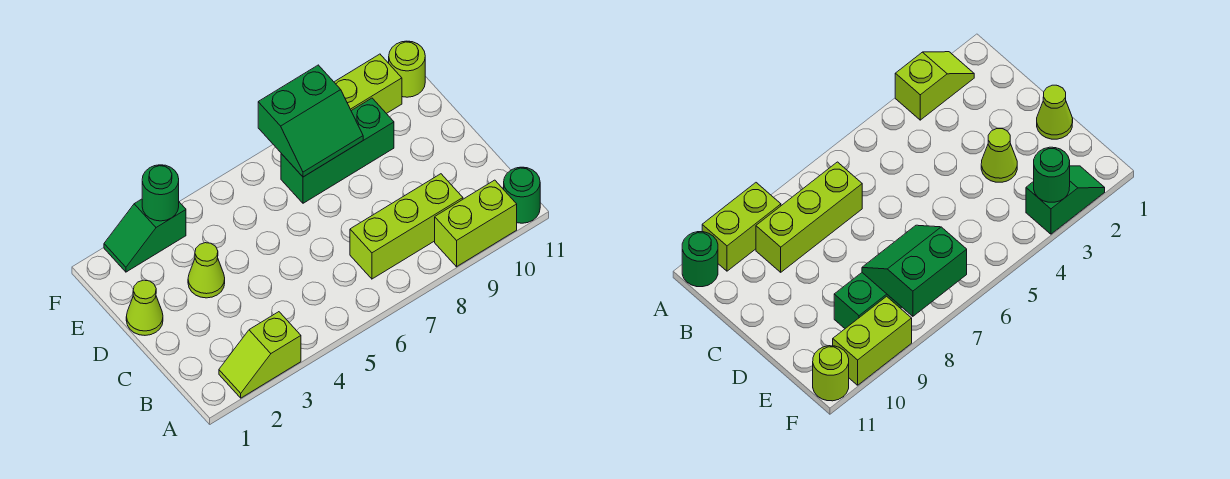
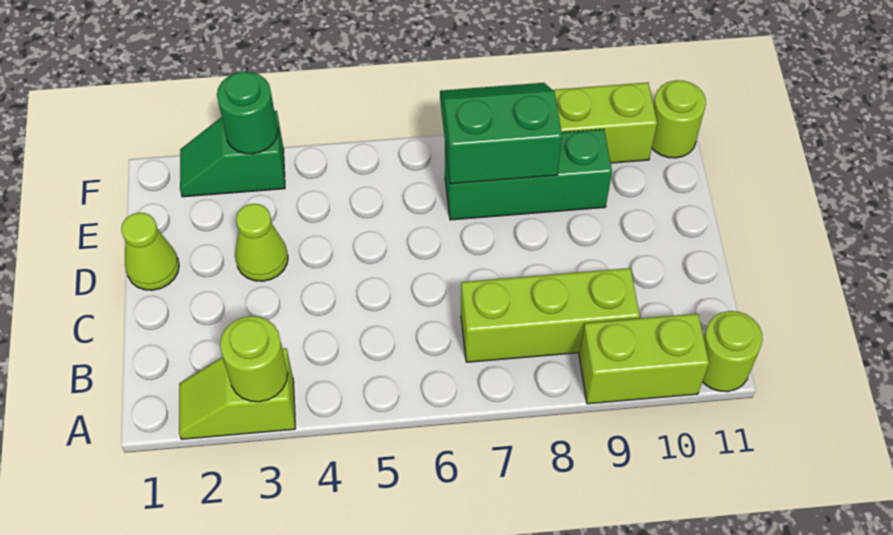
none -> lime round brick A3 level 2
green round brick A11 level 1 -> lime round brick A11 level 1
green slope E7:F8 level 2 top F -> green slope E7:F8 level 2 top E

